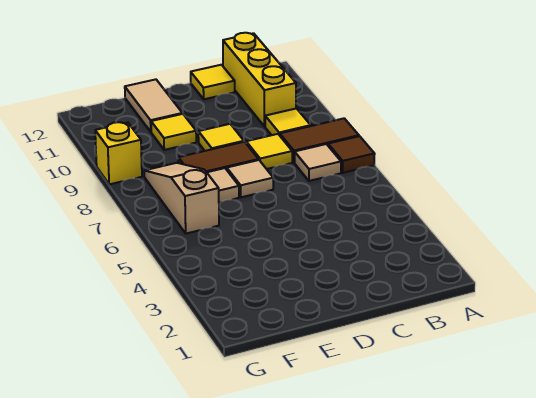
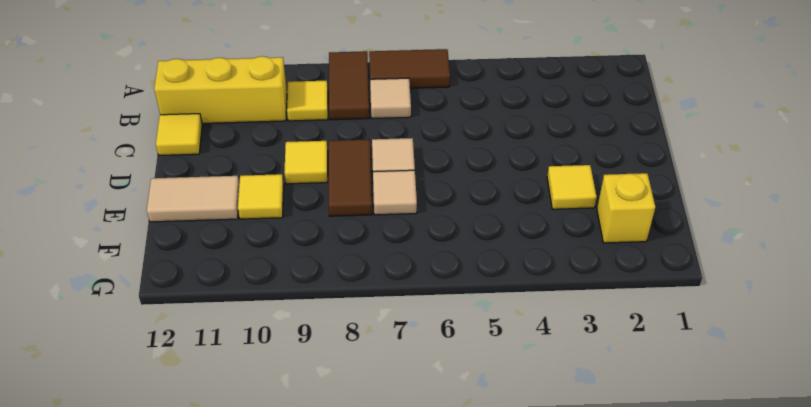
brown tile A7 level 1 -> brown tile A6:A7 level 1
yellow tile C8 level 1 -> yellow tile E3 level 1
tan slope F6:F8 level 1 top 6 -> none
yellow brick G9 level 1 -> yellow brick F2 level 1

